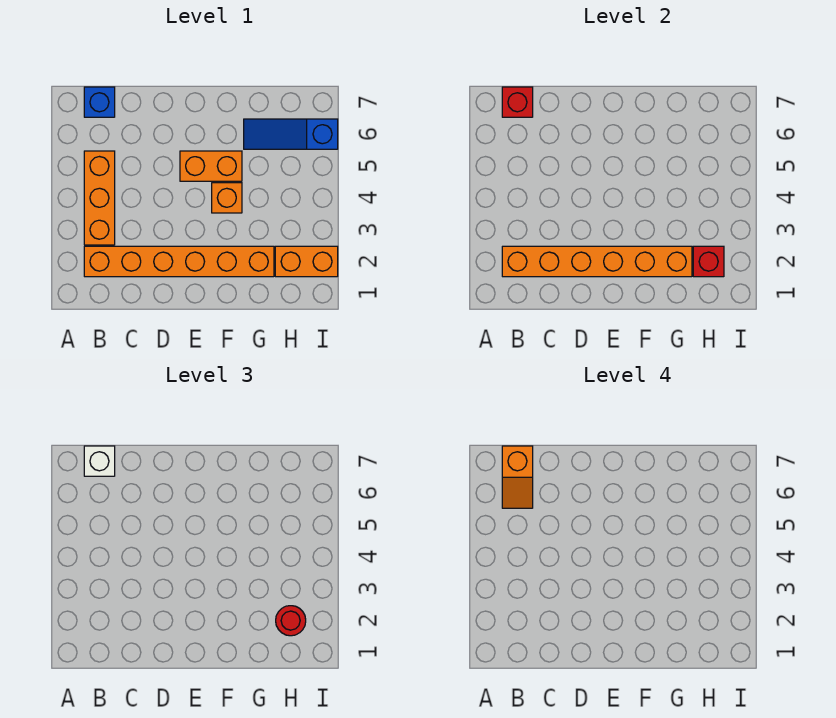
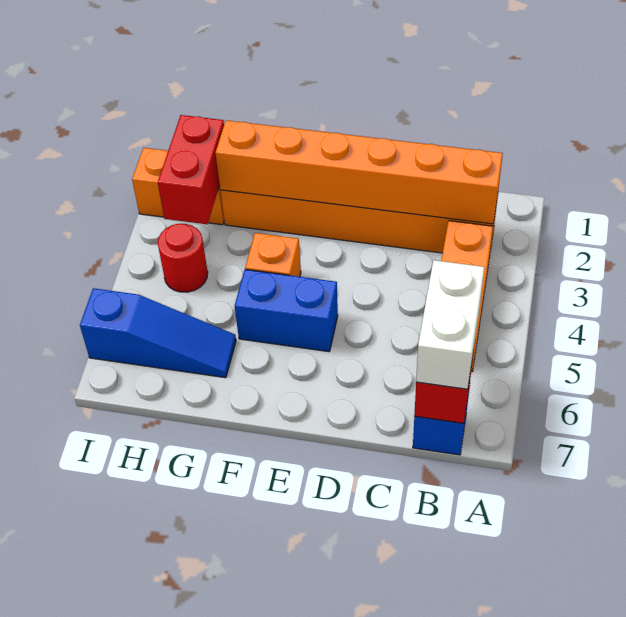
orange slope B6:B7 level 4 top 7 -> none
white brick B7 level 3 -> white brick B6:B7 level 3
orange brick E5:F5 level 1 -> blue brick E5:F5 level 1
red brick H2 level 2 -> red brick H2:H3 level 2
red round brick H2 level 3 -> red round brick H4 level 1

